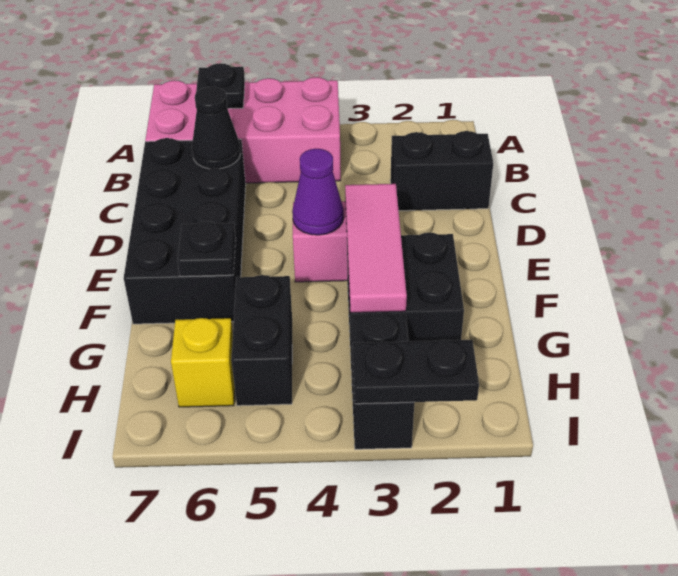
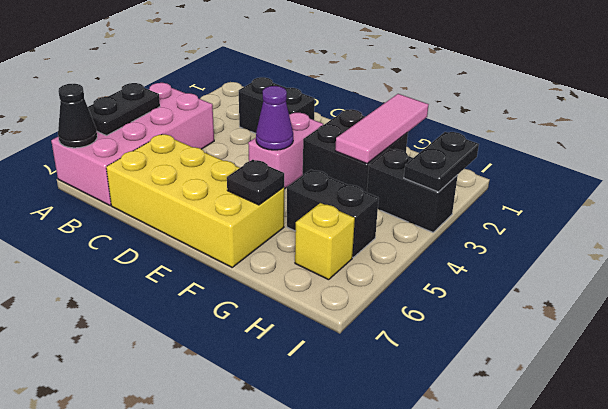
black plate A6 level 2 -> black plate A5:A6 level 2
black brick C1:C2 level 1 -> black brick C2:D2 level 1
black brick C6:F7 level 1 -> yellow brick C6:F7 level 1
black cone C6 level 2 -> black cone A7 level 2
pink tile E3:G3 level 2 -> pink tile G1:G3 level 2

